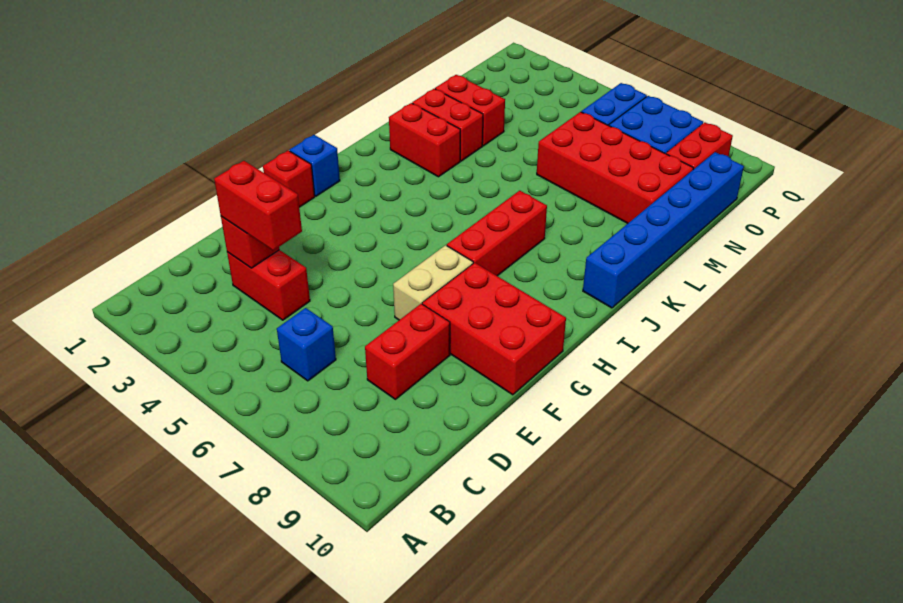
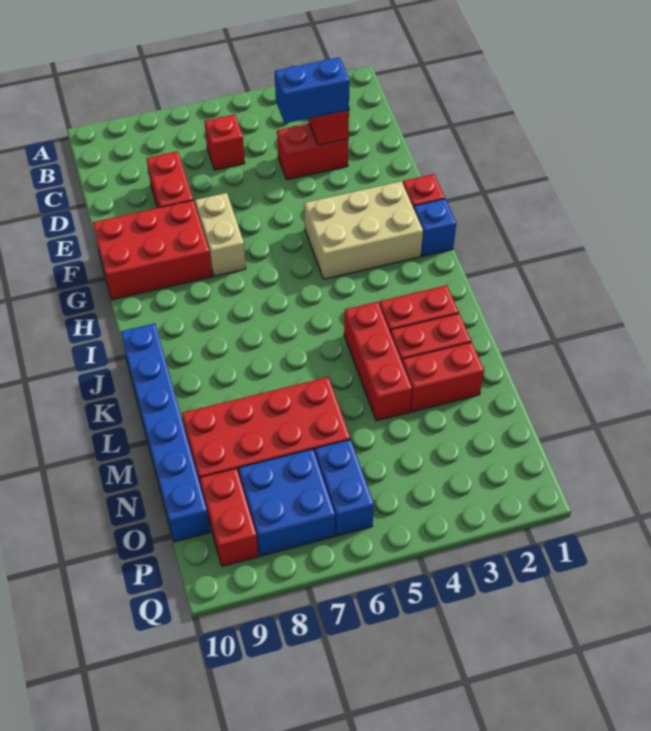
blue brick C6 level 1 -> red brick C6 level 1
red brick D3:D4 level 3 -> blue brick D3:D4 level 3
none -> tan brick G2:H4 level 1
red brick H7:J7 level 1 -> red brick K4:M4 level 1

